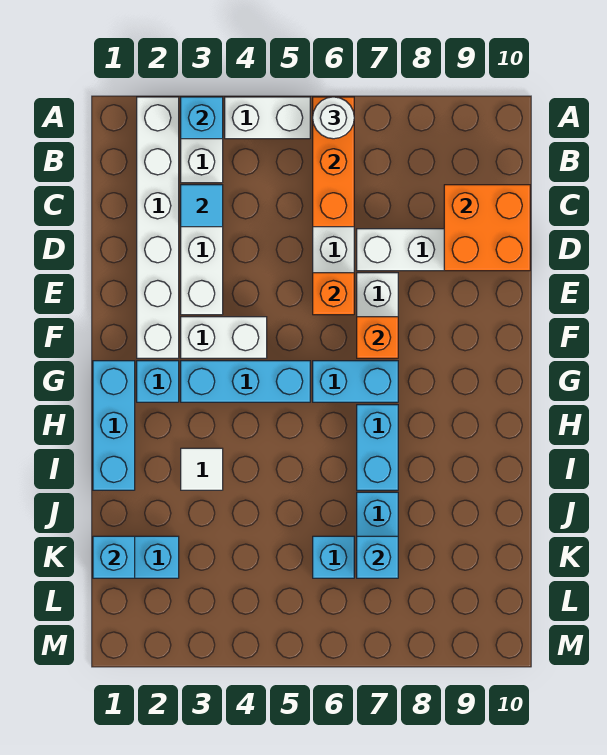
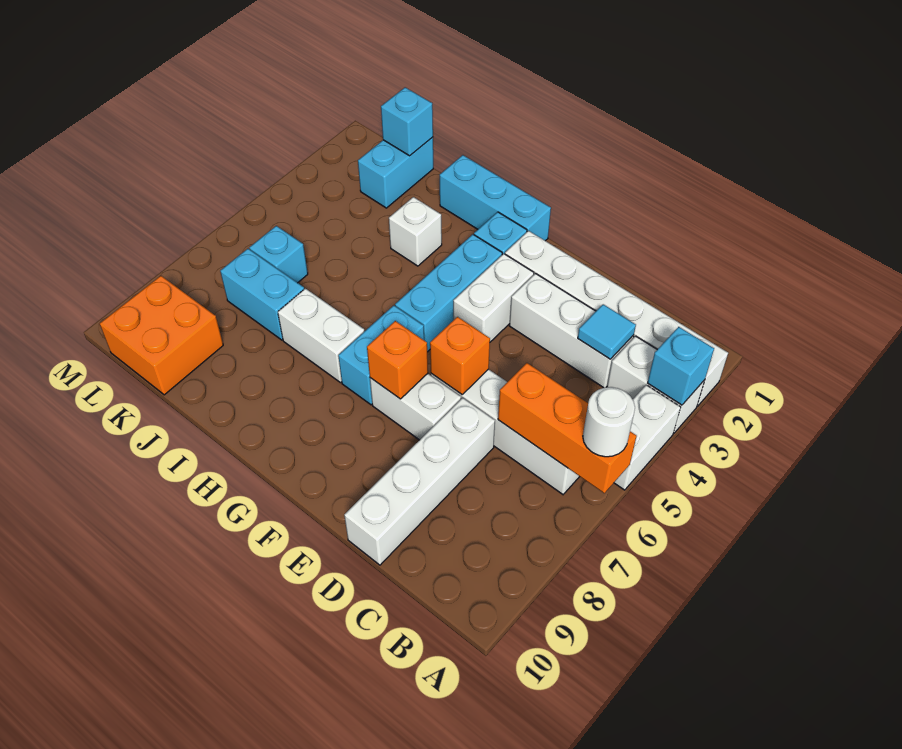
orange brick C9:D10 level 2 -> orange brick K9:L10 level 1
cyan brick H7:I7 level 1 -> white brick H7:I7 level 1
white tile I3 level 1 -> white brick I3 level 1
cyan brick K7 level 2 -> none

